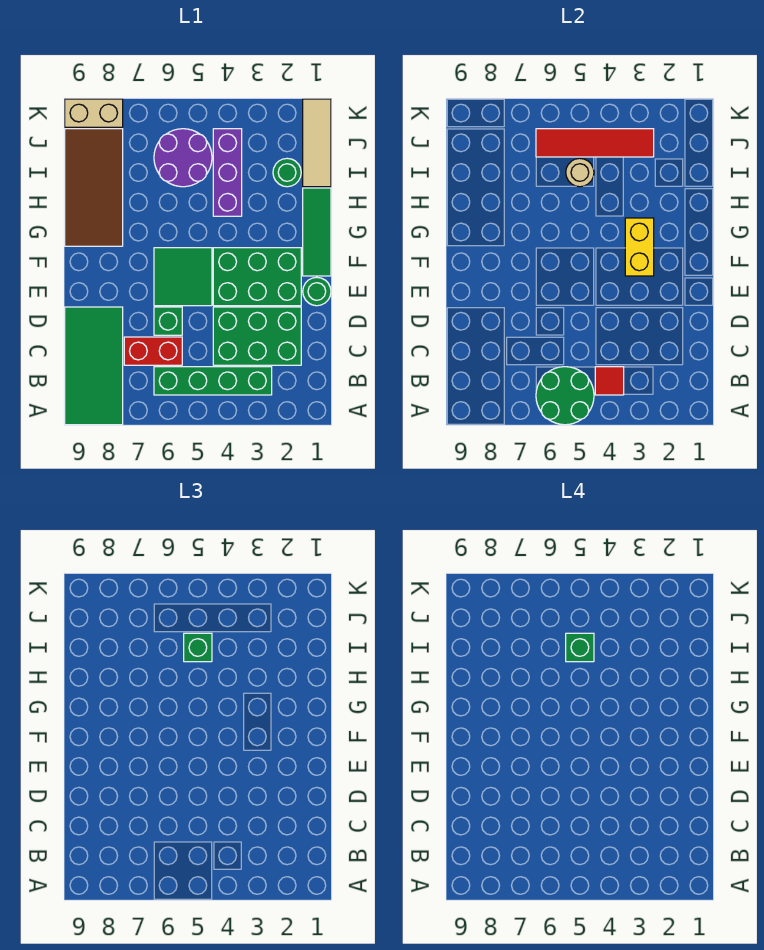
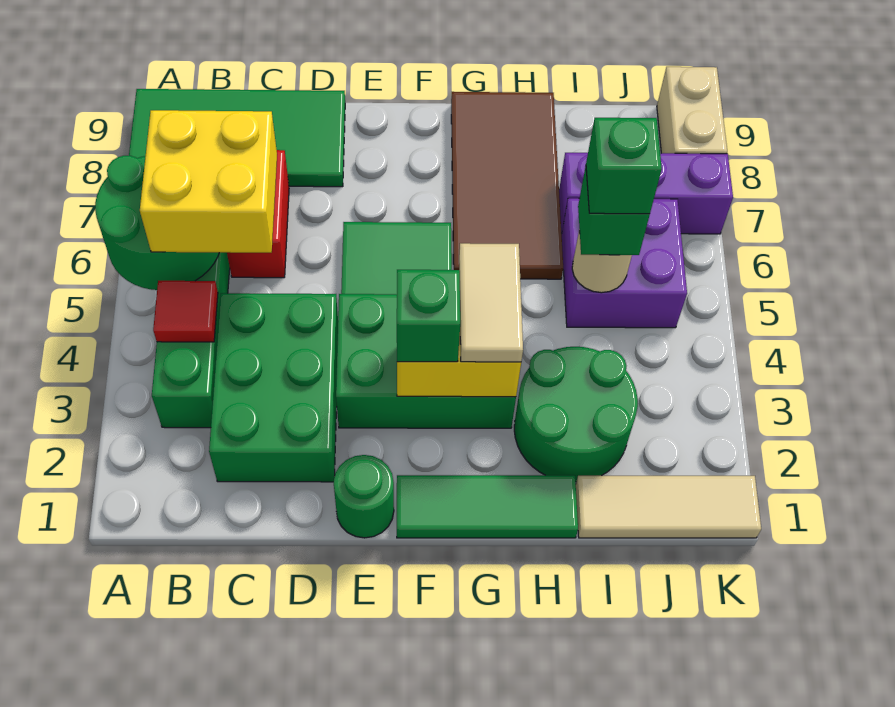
none -> yellow brick B5:C6 level 3
green brick D6 level 1 -> green brick F3 level 3
green brick E2:F4 level 1 -> green brick E3:G4 level 1
none -> tan tile G3:G4 level 3
brown tile G8:J9 level 1 -> brown tile G6:H9 level 1
purple brick H4:J4 level 1 -> purple brick I7:K7 level 1
green round brick I2 level 1 -> green round brick H2:I3 level 1
purple round brick I5:J6 level 1 -> purple brick I5:J6 level 1
red tile J3:J6 level 2 -> none

